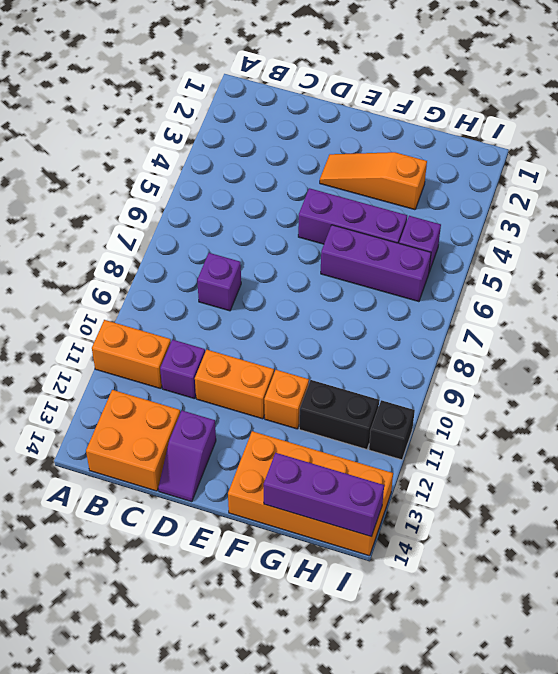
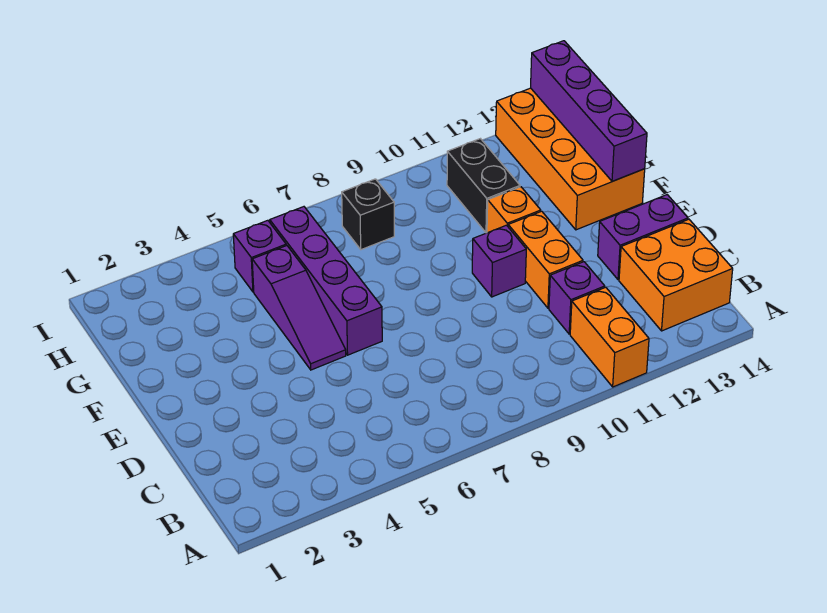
purple brick C8 level 1 -> purple brick E10 level 1
purple slope D13:D14 level 1 top 13 -> purple brick D13:D14 level 1
orange slope E3:G3 level 1 top G -> none
purple brick E5:G5 level 1 -> purple slope E5:G5 level 1 top G
purple brick F6:H6 level 1 -> purple brick E6:H6 level 1
purple brick G14:I14 level 2 -> purple brick F14:I14 level 2
black brick I11 level 1 -> black brick H8 level 1

